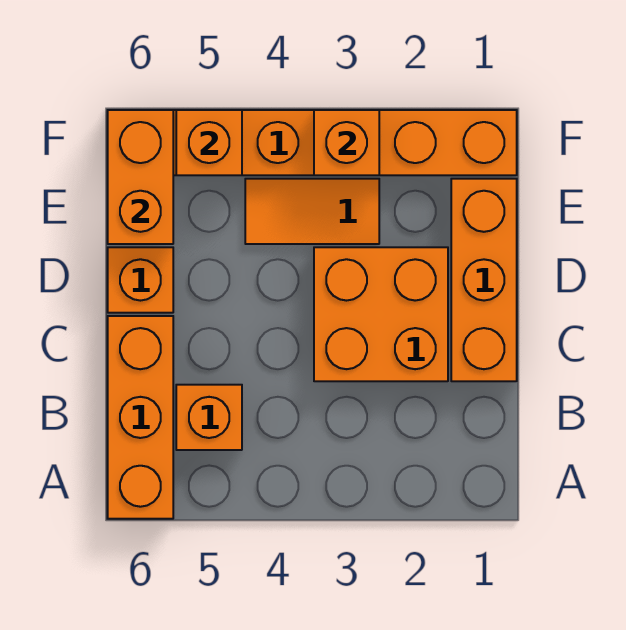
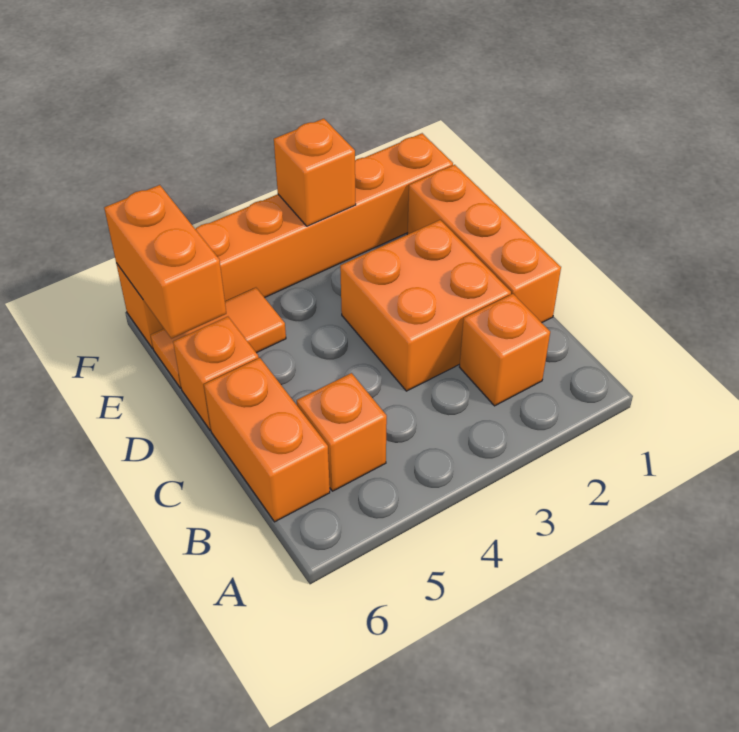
orange brick A6:C6 level 1 -> orange brick B6:C6 level 1
orange tile E3:E4 level 1 -> orange tile E5:E6 level 1
orange brick F5 level 2 -> orange brick B2 level 1

